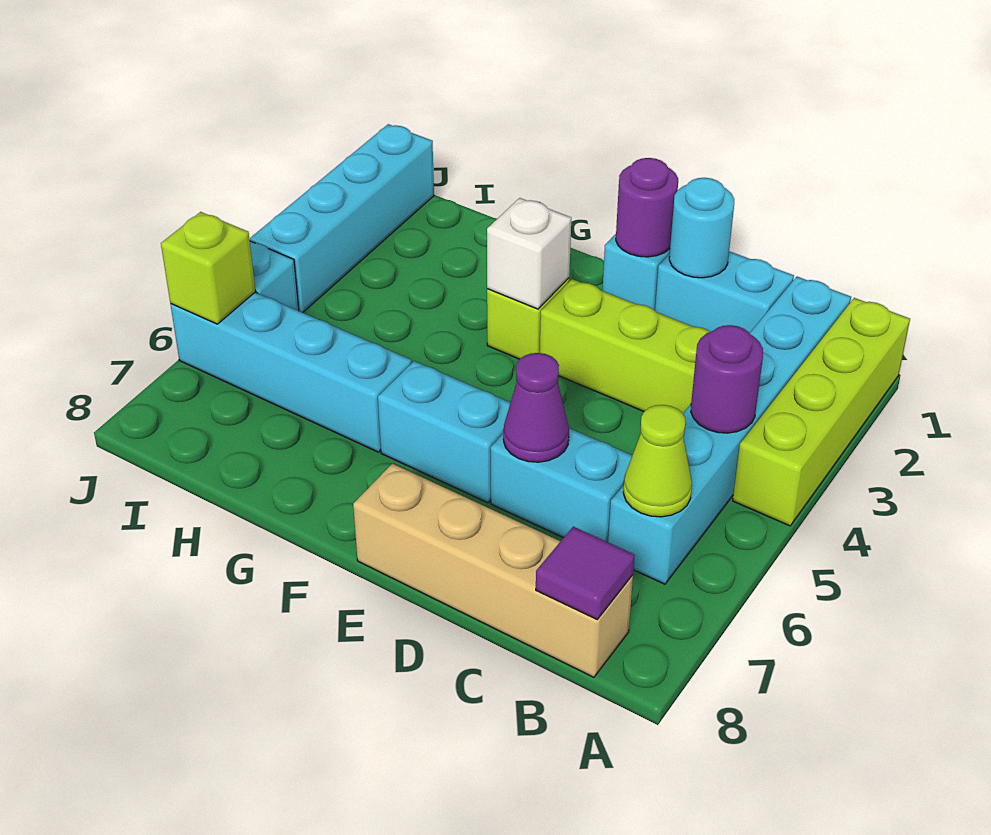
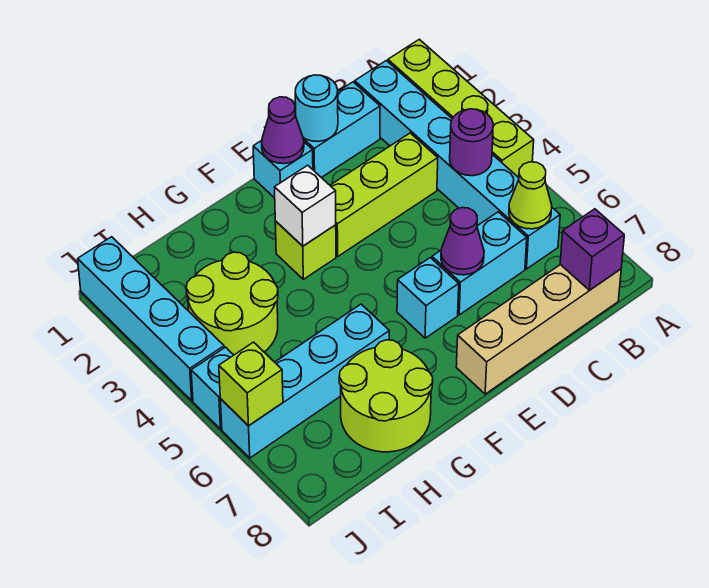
purple tile B8 level 2 -> purple brick B8 level 2
purple round brick E1 level 2 -> purple cone E1 level 2
cyan brick E6:F6 level 1 -> cyan brick E6 level 1
none -> lime round brick G7:H8 level 1
none -> lime round brick H3:I4 level 1

